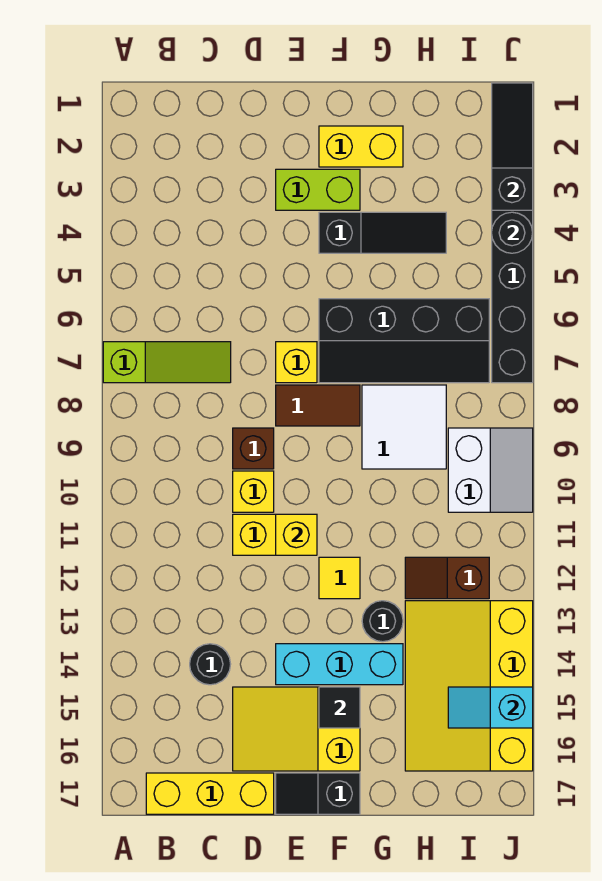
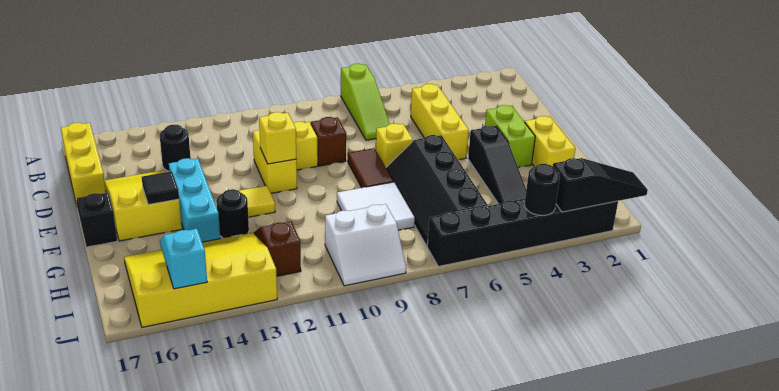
none -> yellow brick C5:E5 level 1

